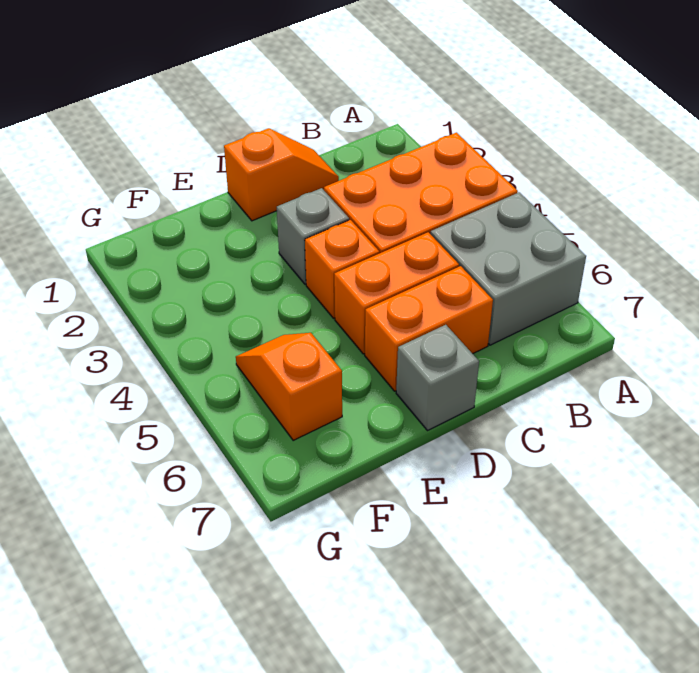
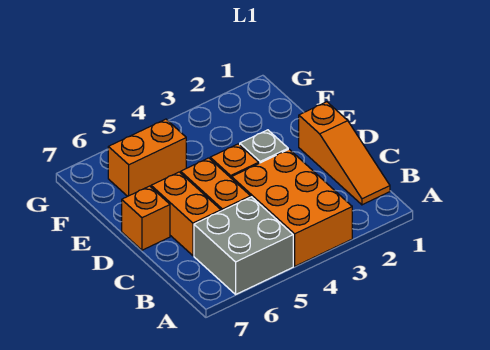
orange slope C1:D1 level 1 top D -> orange slope B1:D1 level 1 top D
grey brick D7 level 1 -> orange brick D7 level 1
orange slope F5:F6 level 1 top 6 -> orange brick F5:F6 level 1

